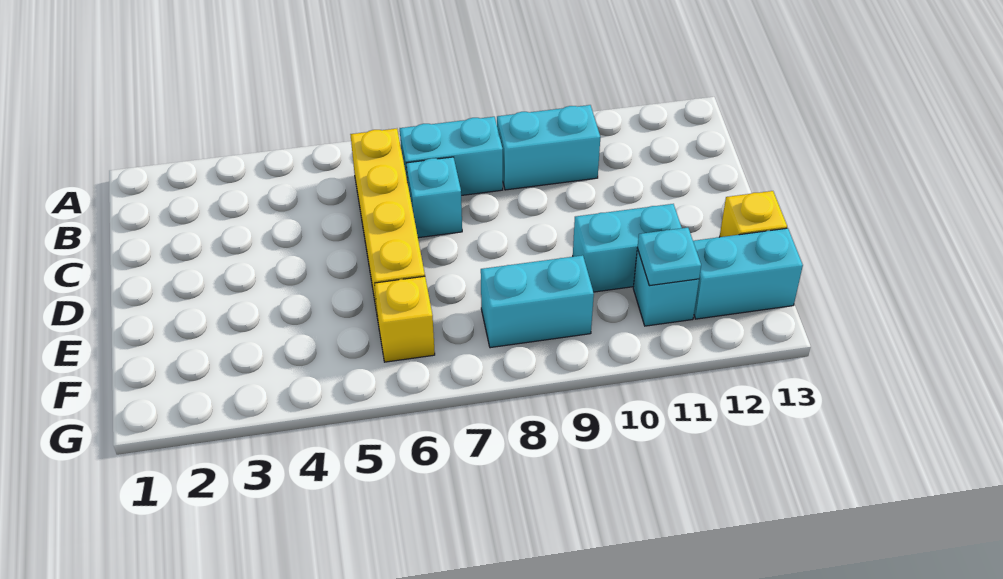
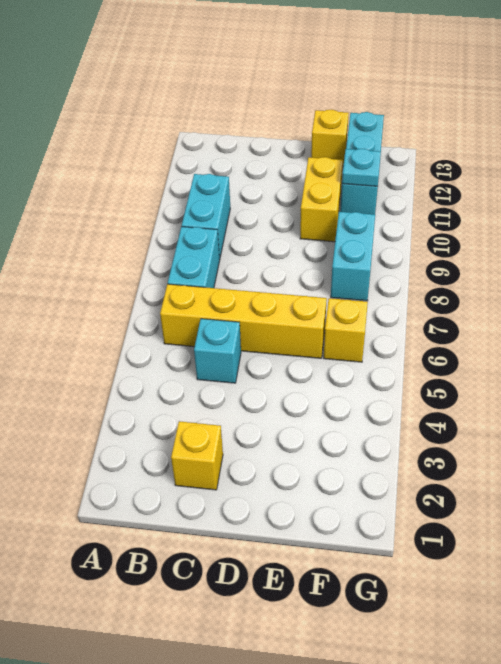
none -> yellow brick C2 level 1
cyan brick C7 level 1 -> cyan brick C5 level 1
cyan brick E10:E11 level 1 -> yellow brick E10:E11 level 1

